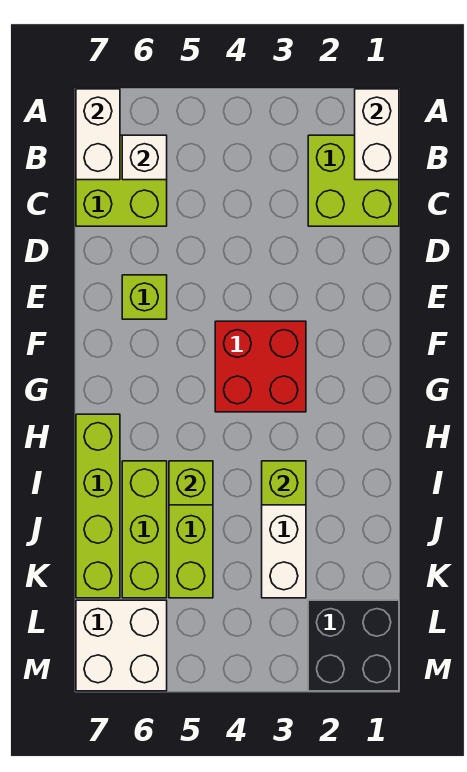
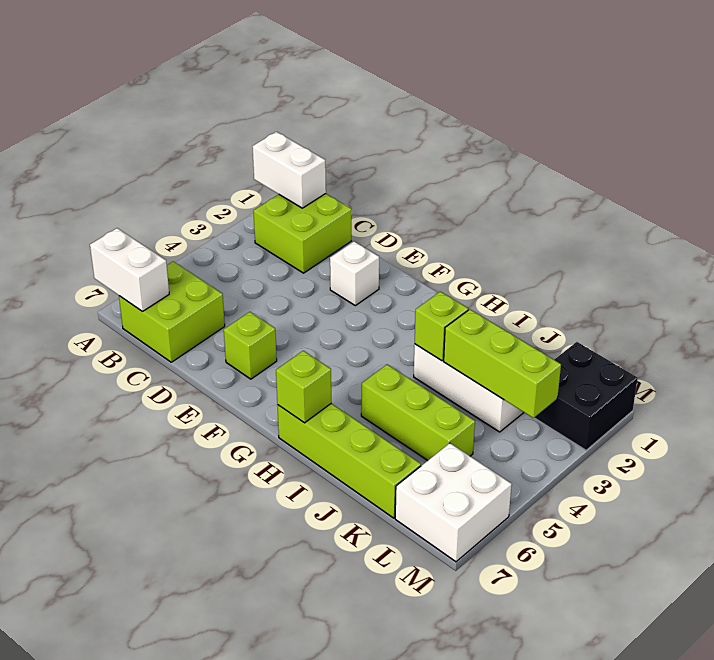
white brick B6 level 2 -> white brick E2 level 1
red brick F3:G4 level 1 -> none
lime brick I5 level 2 -> lime brick H7 level 2
lime brick I6:K6 level 1 -> lime brick J3:L3 level 2

